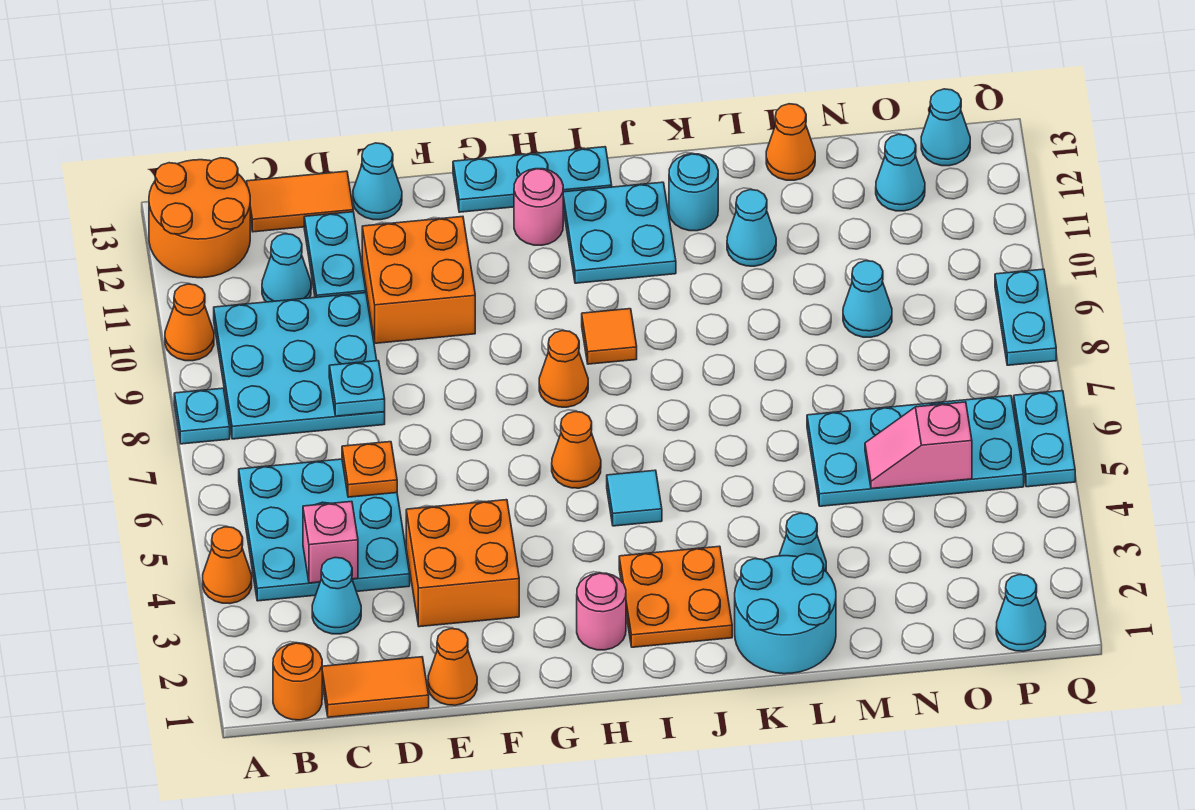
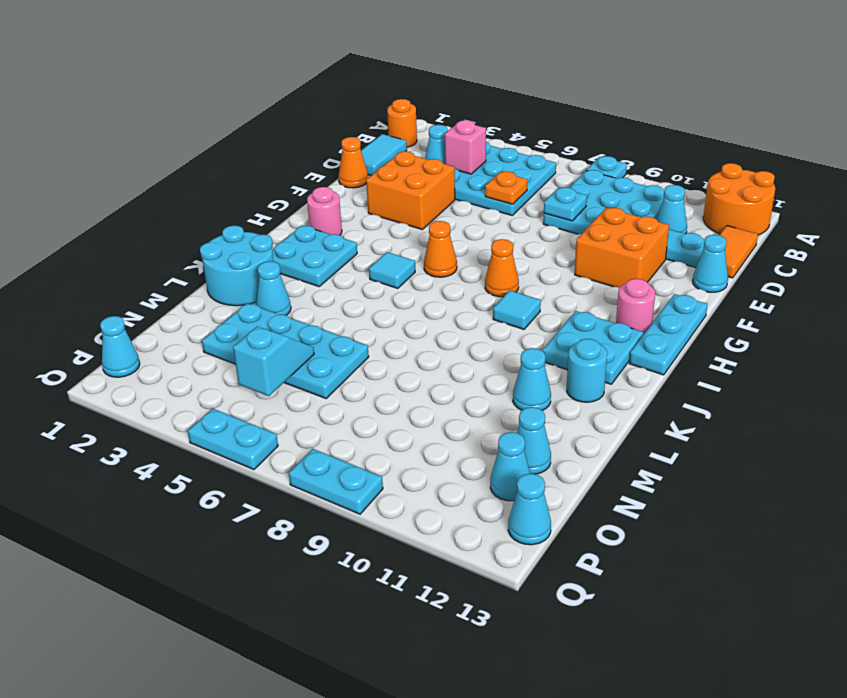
orange cone A4 level 1 -> none
orange cone A10 level 1 -> none
orange tile C1:D1 level 1 -> cyan tile C1:D1 level 1
orange plate I2:J3 level 1 -> cyan plate I2:J3 level 1
orange tile I9 level 1 -> cyan tile I9 level 1
cyan plate M5:P6 level 1 -> cyan plate M3:N6 level 1
orange cone M13 level 1 -> none
pink slope N5:O5 level 2 top O -> cyan slope N5:O5 level 2 top O
cyan cone N9 level 1 -> cyan cone N12 level 1

